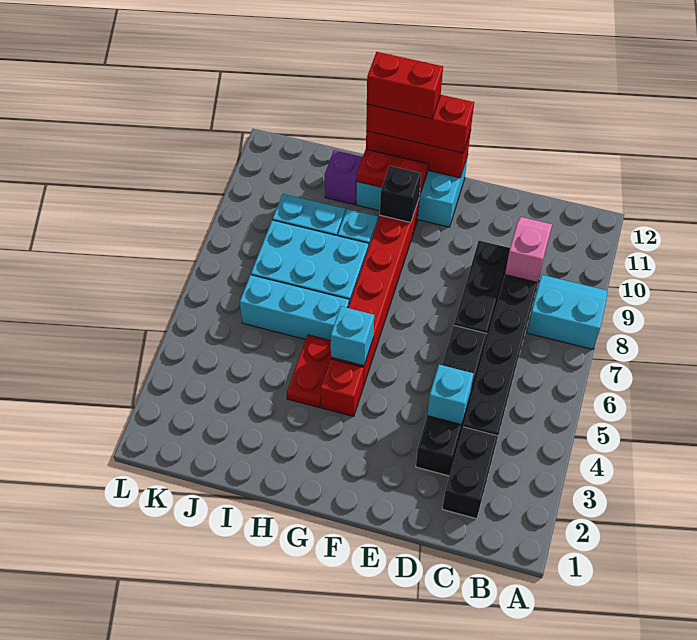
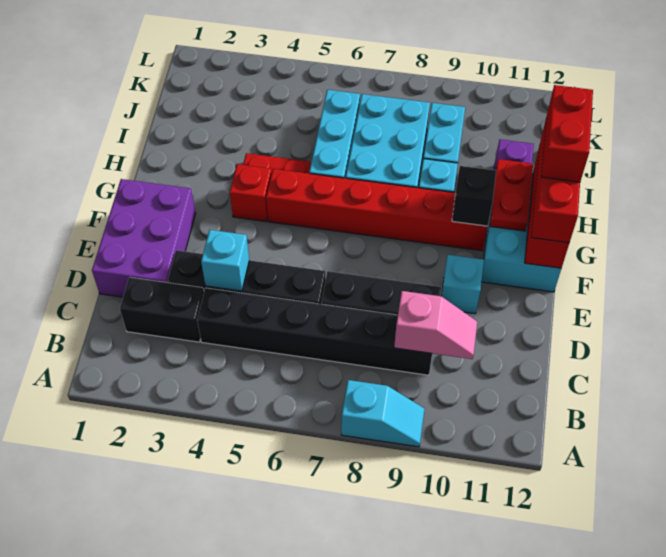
cyan slope A8:B9 level 1 top 8 -> cyan slope A8:A9 level 1 top 8
none -> purple brick D1:F2 level 1
cyan brick G5 level 2 -> cyan brick E10 level 1

